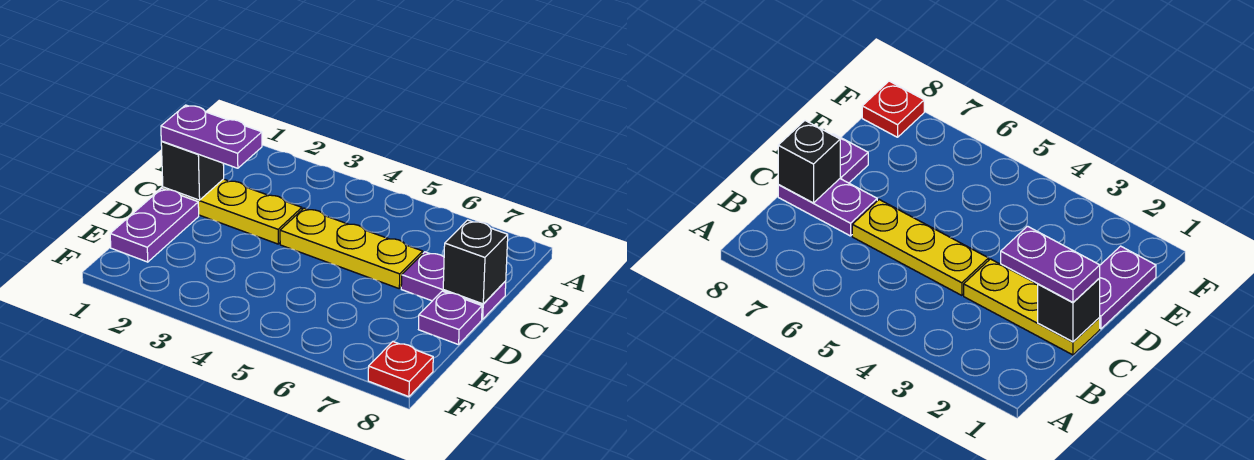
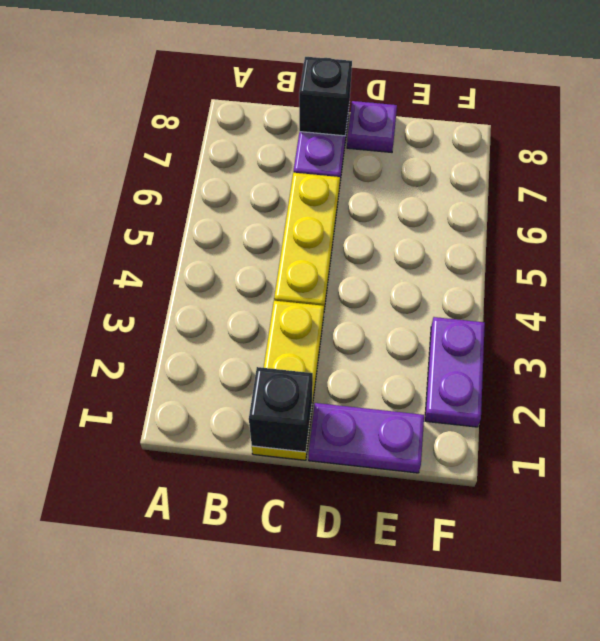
purple plate C1:C2 level 3 -> purple plate F2:F3 level 1
red plate F8 level 1 -> none

